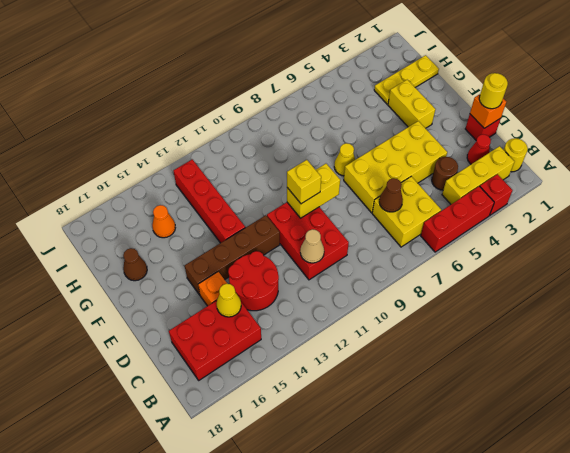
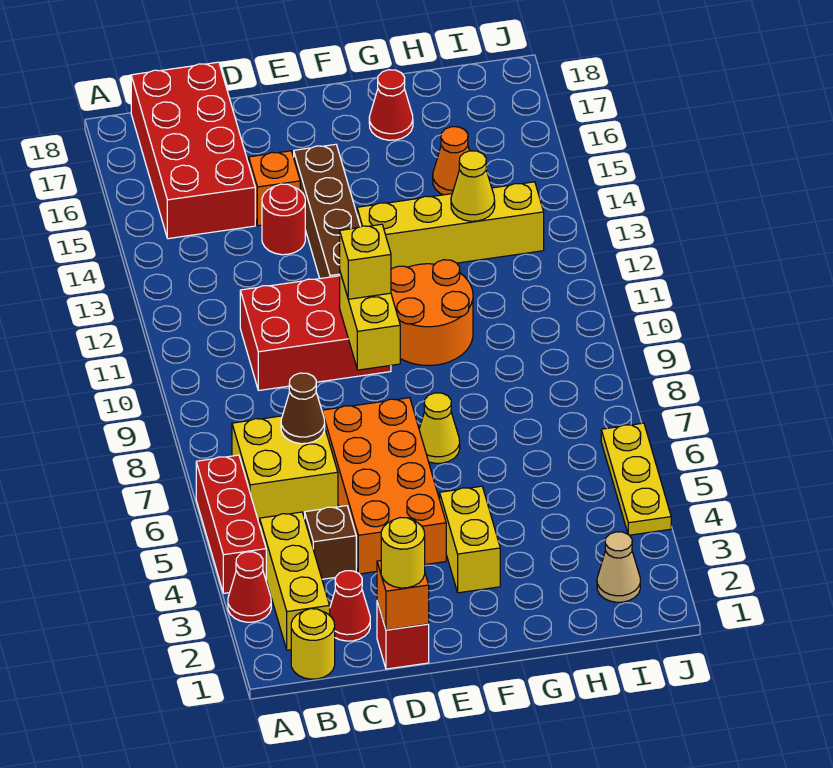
red brick A3 level 1 -> red cone A3 level 1
red brick B15:C17 level 1 -> red brick B15:C18 level 1
brown round brick C4 level 1 -> brown brick C4 level 1
tan cone C11 level 2 -> tan cone I2 level 1
red round brick C13:D14 level 1 -> red round brick D14 level 1
yellow cone C15 level 2 -> yellow cone H13 level 2
yellow brick D4:E7 level 1 -> orange brick D4:E7 level 1
yellow brick F3:G3 level 1 -> yellow brick F3:F4 level 1
none -> orange round brick F10:G11 level 1
red brick F13:I13 level 1 -> yellow brick F13:I13 level 1
brown cone G17 level 1 -> red cone G17 level 1
yellow plate H1:H3 level 1 -> yellow plate J4:J6 level 1

